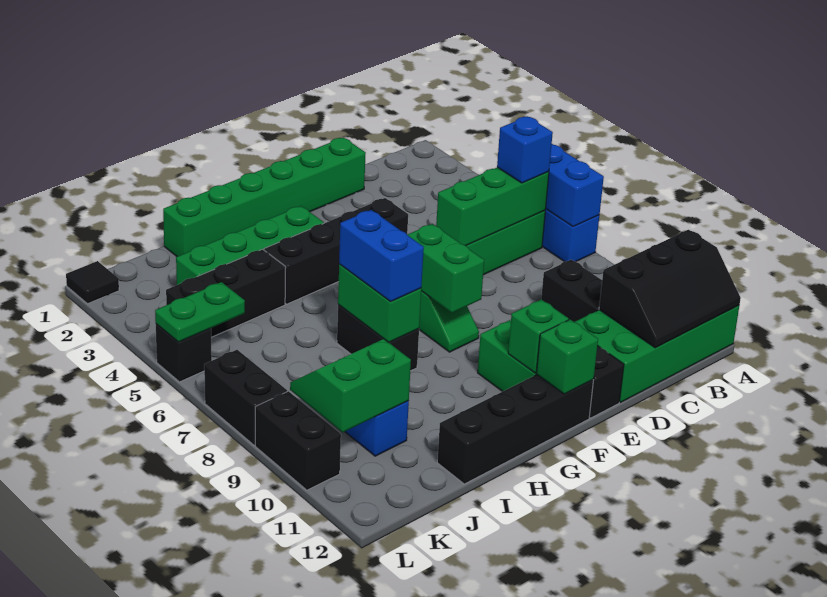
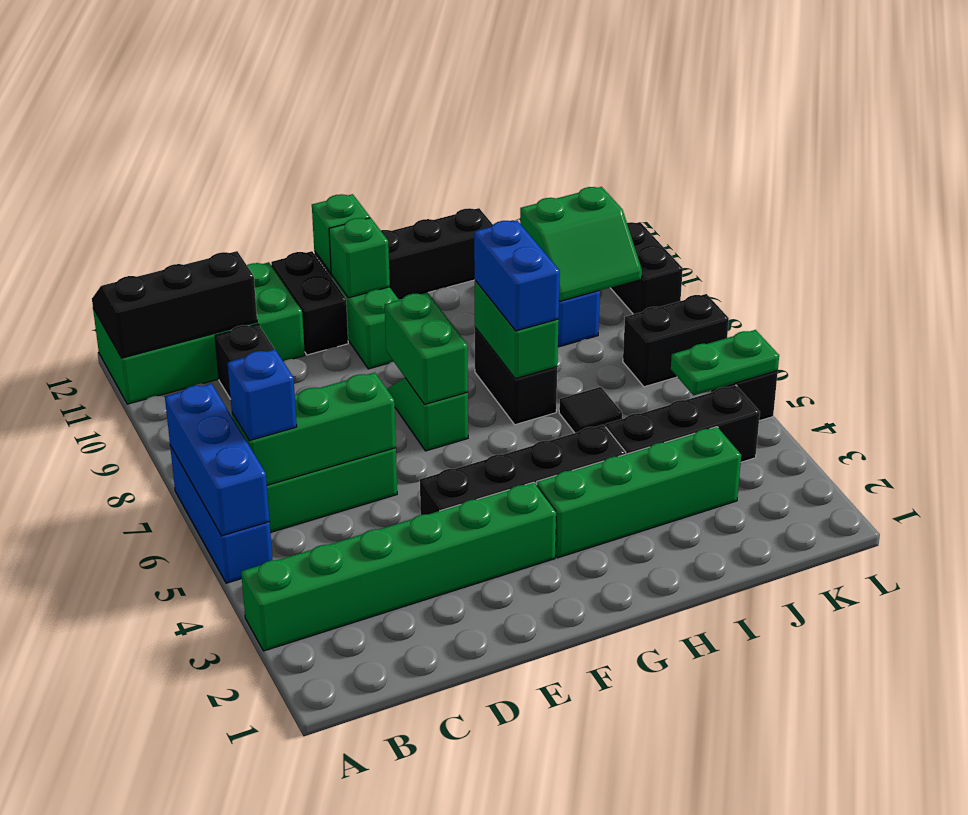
green brick D1:I1 level 1 -> green brick A3:F3 level 1
black tile L1 level 1 -> black tile I6 level 1
black brick L7:L8 level 1 -> black brick K7:L7 level 1

